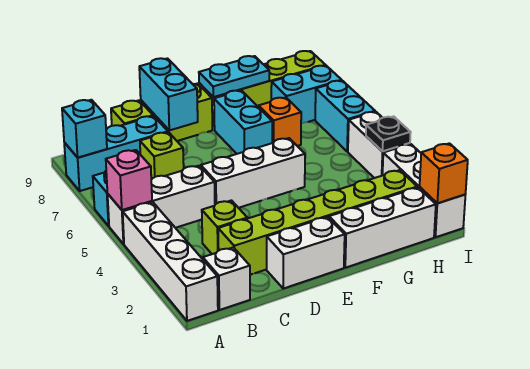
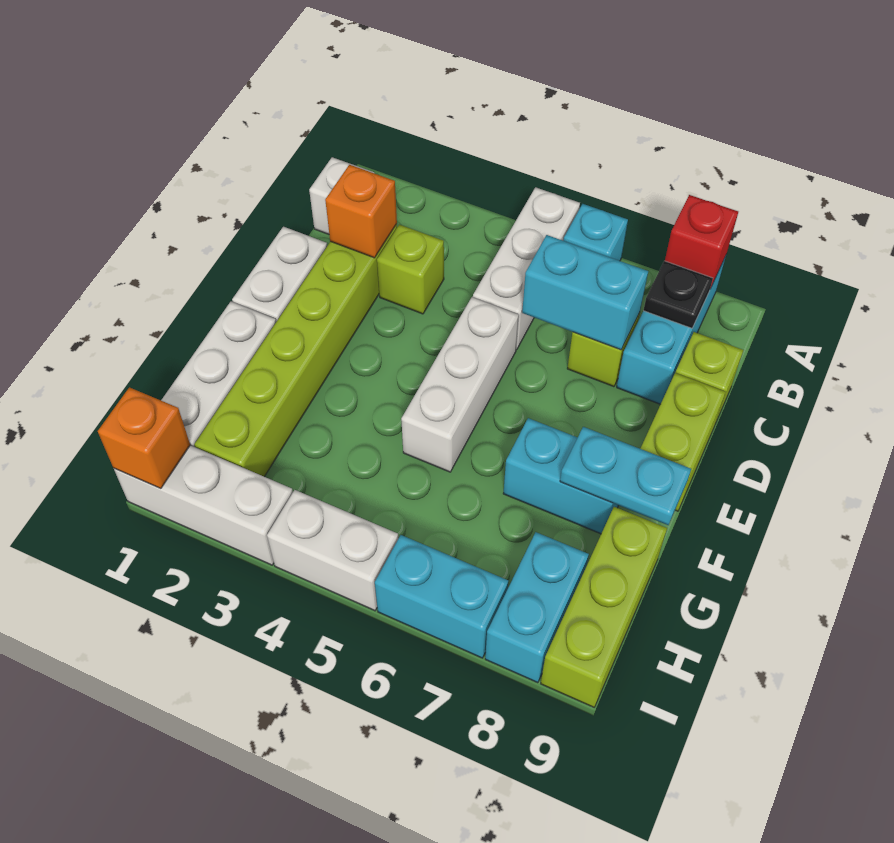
white brick A1:A4 level 1 -> none
pink brick A5 level 2 -> none
cyan brick A8 level 2 -> red brick A8 level 2
cyan brick D8:D9 level 2 -> cyan brick C6:C7 level 2
cyan plate F9:G9 level 2 -> cyan plate F8:F9 level 2
orange brick G7 level 1 -> orange brick C2 level 2
black plate I4 level 2 -> black plate B8 level 2

